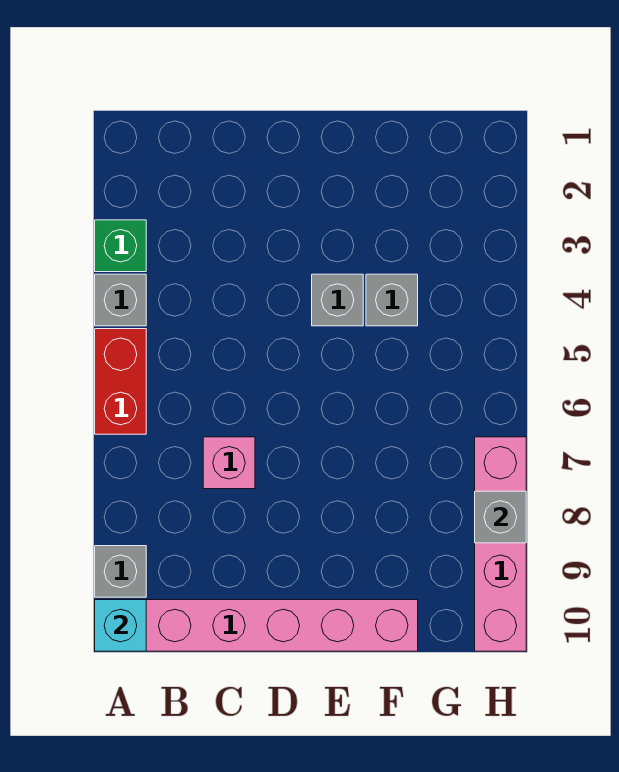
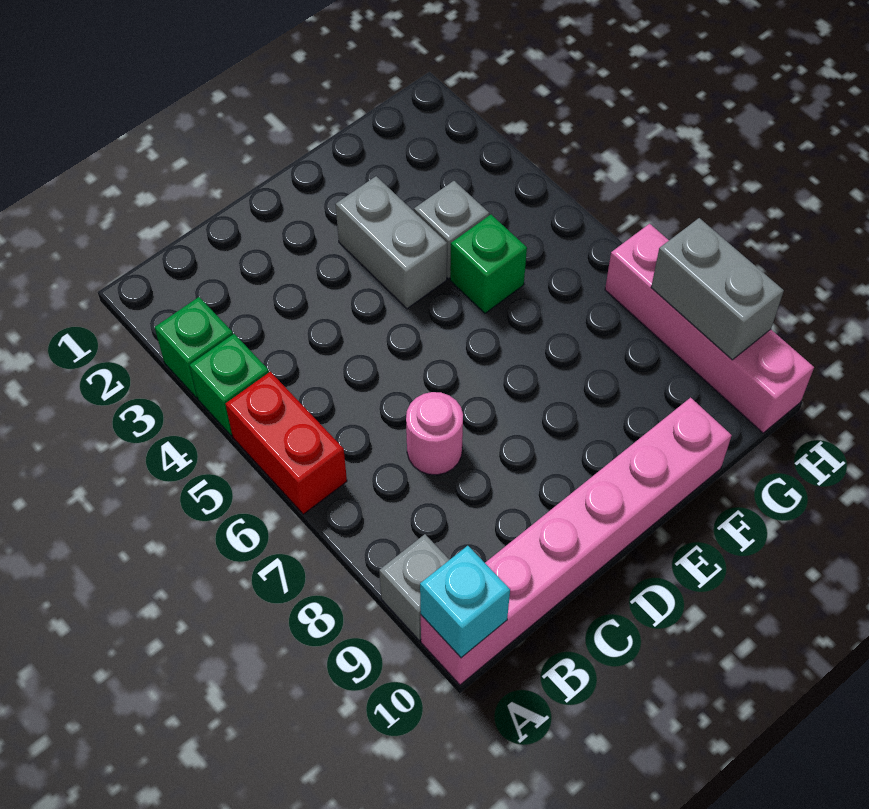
grey brick A4 level 1 -> green brick A4 level 1
pink brick C7 level 1 -> pink round brick C7 level 1
grey brick E4 level 1 -> grey brick E3:E4 level 1
none -> green brick F5 level 1
grey brick H8 level 2 -> grey brick H8:H9 level 2

